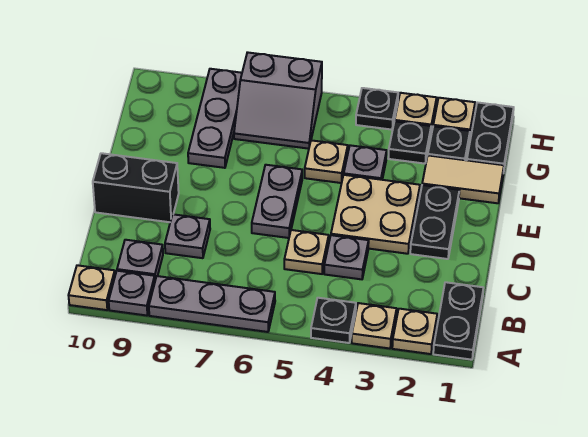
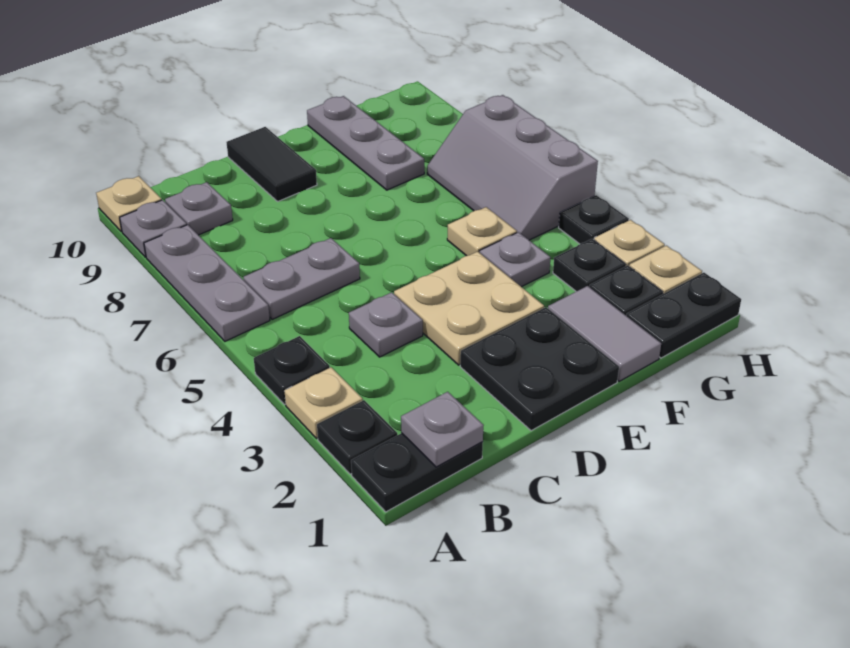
tan plate A2 level 1 -> black plate A2 level 1
tan plate C5 level 1 -> none
grey plate C8 level 1 -> grey plate B1 level 2
black plate D2:E2 level 1 -> black plate D1:E2 level 1
grey plate D6:E6 level 1 -> grey plate B6:C6 level 1
black brick D9:D10 level 1 -> black tile D9:D10 level 1
tan tile F1:F2 level 1 -> grey tile F1:F2 level 1
grey plate F8:H8 level 1 -> grey plate F8:F10 level 1
grey slope G6:H7 level 1 top H -> grey slope G5:H7 level 1 top H

